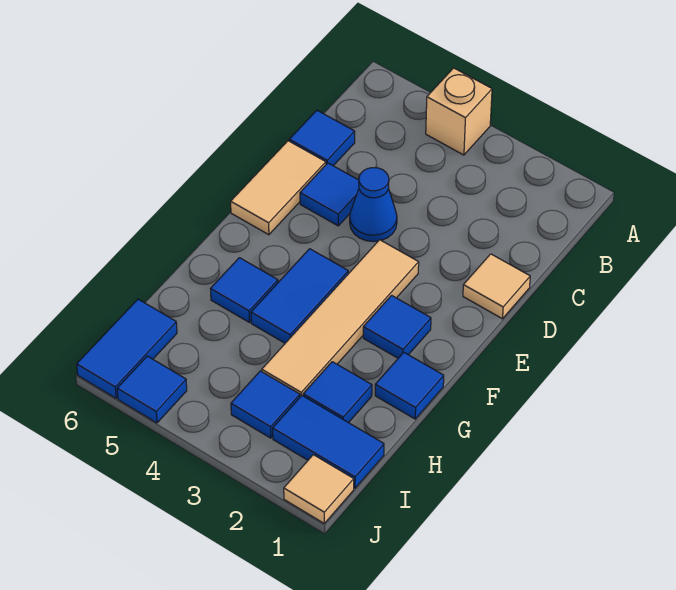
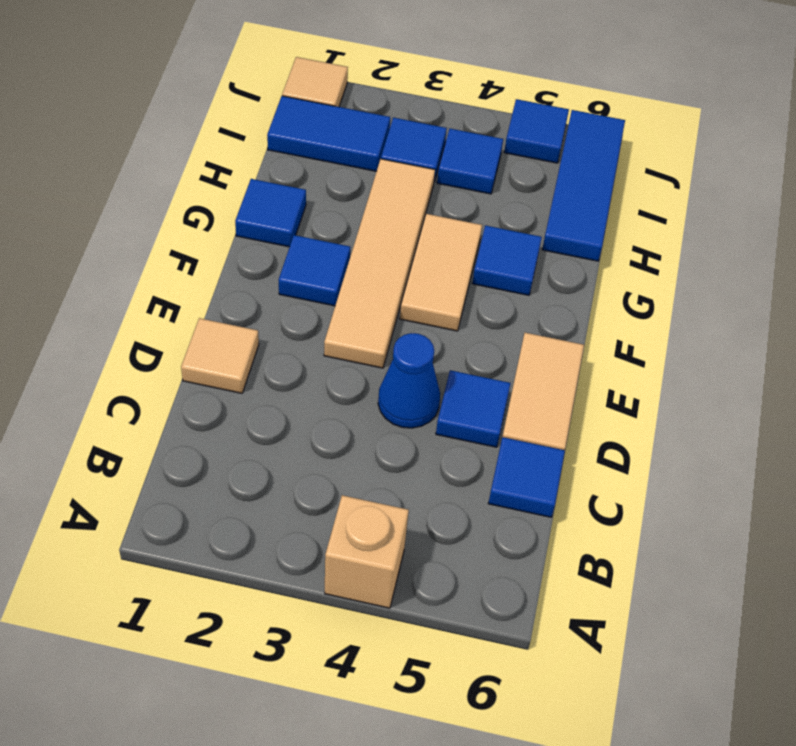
blue tile F4:G4 level 1 -> tan tile F4:G4 level 1
blue tile H2 level 1 -> blue tile I4 level 1
blue tile I6:J6 level 1 -> blue tile H6:J6 level 1

